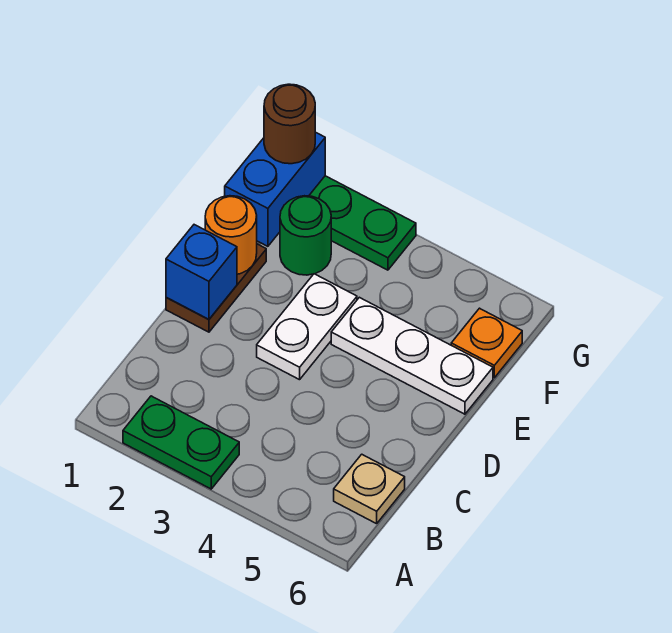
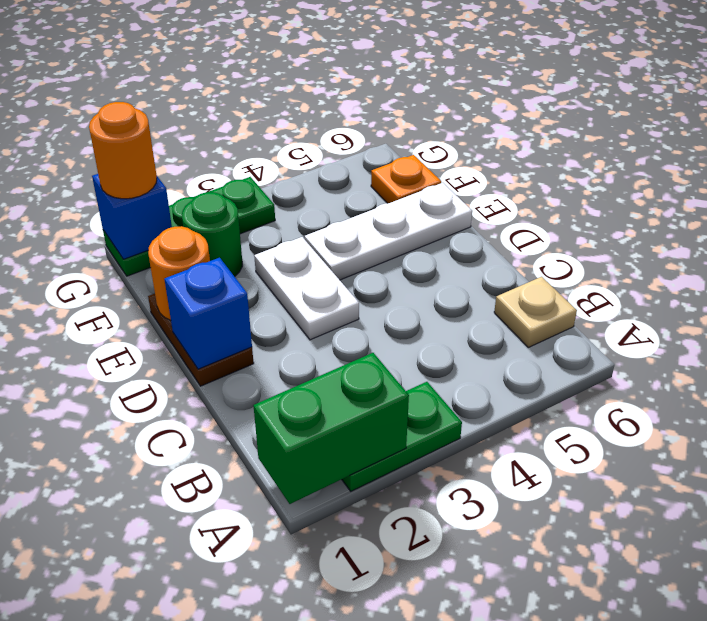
none -> green brick A1:A2 level 2
blue brick F1:G1 level 2 -> blue brick G1 level 2
brown round brick G1 level 3 -> orange round brick G1 level 3

